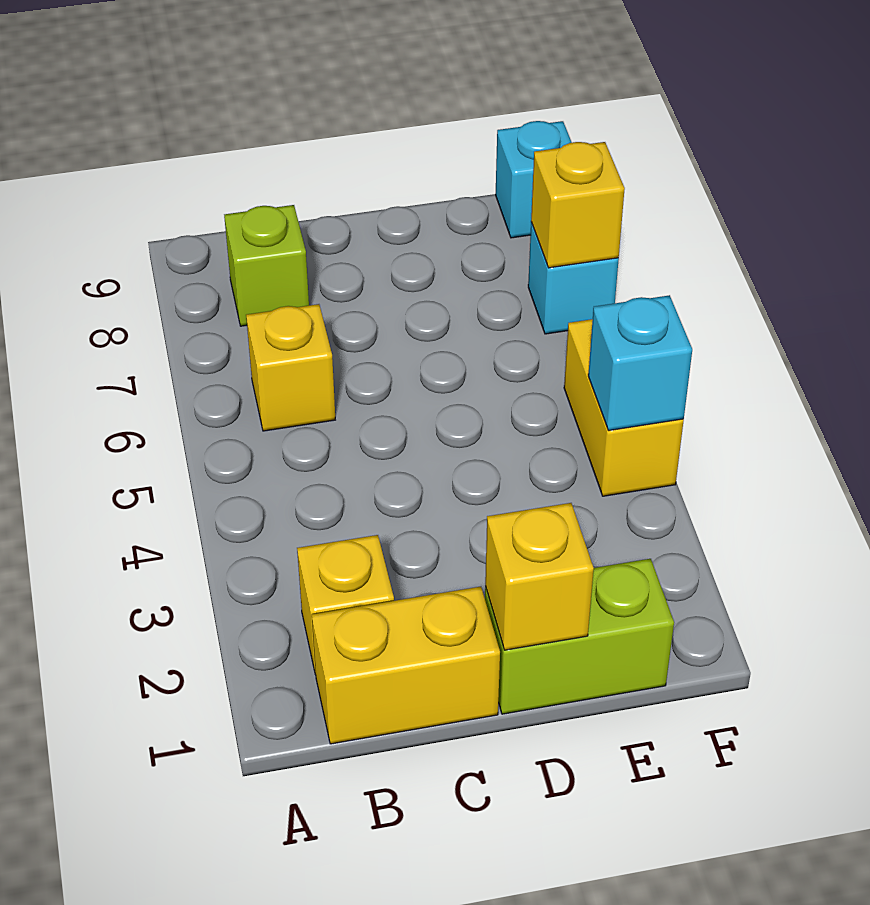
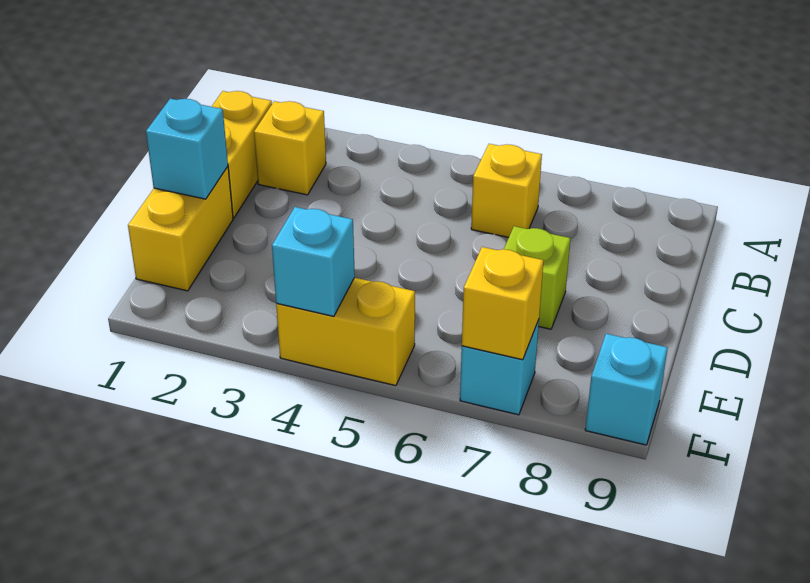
lime brick B8 level 1 -> lime brick D7 level 1
lime brick D1:E1 level 1 -> yellow brick D1:E1 level 1
yellow brick D1 level 2 -> cyan brick D1 level 2

